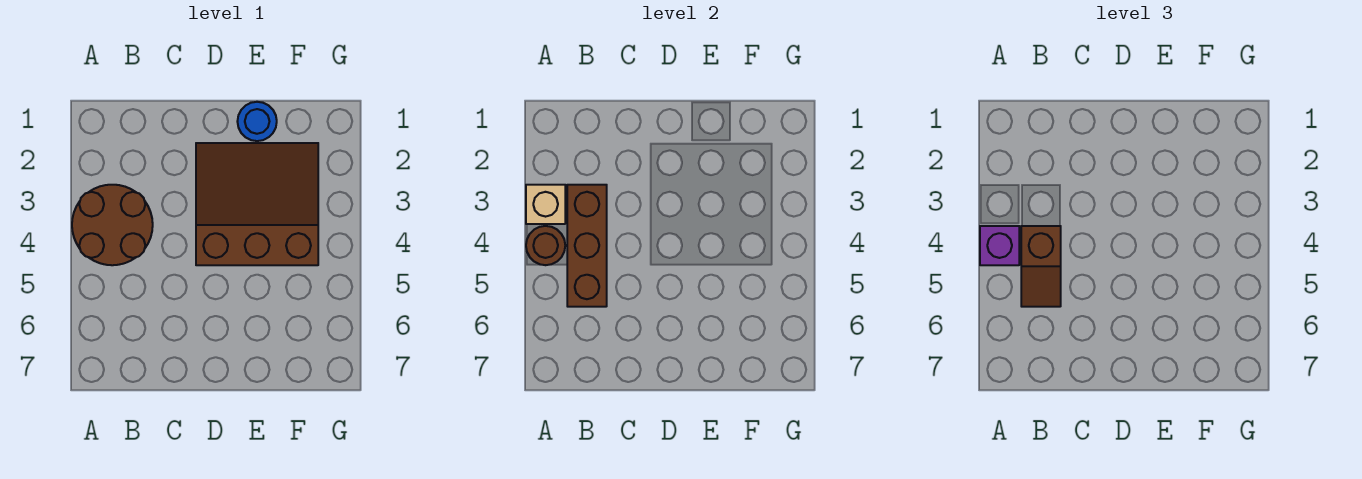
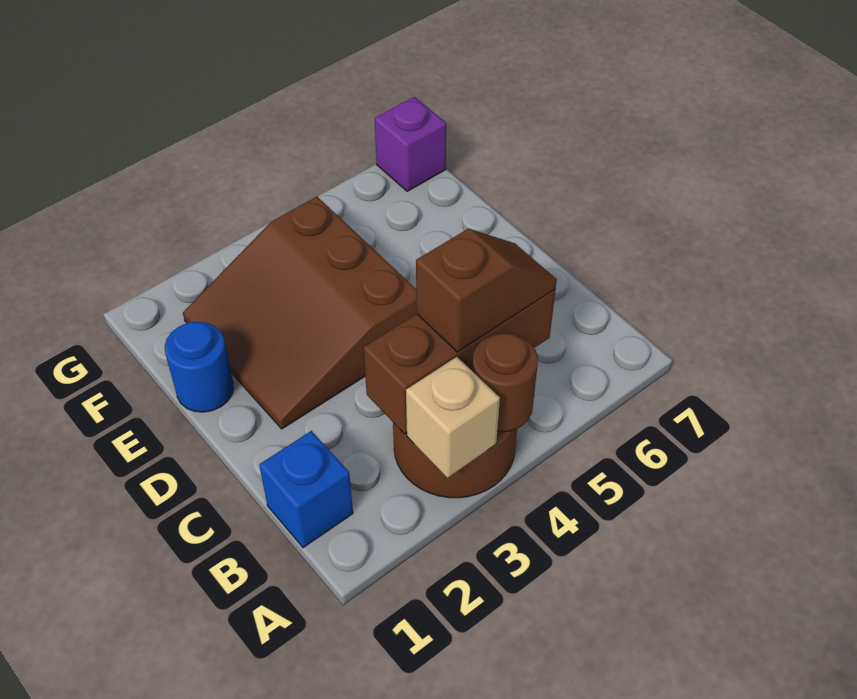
purple brick A4 level 3 -> purple brick G7 level 1
none -> blue brick B1 level 1

